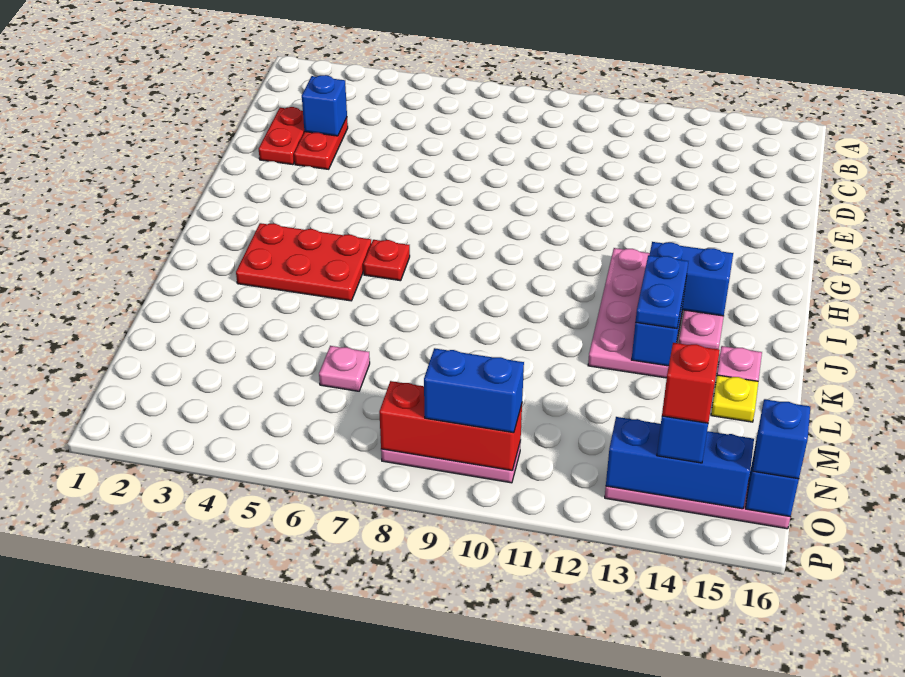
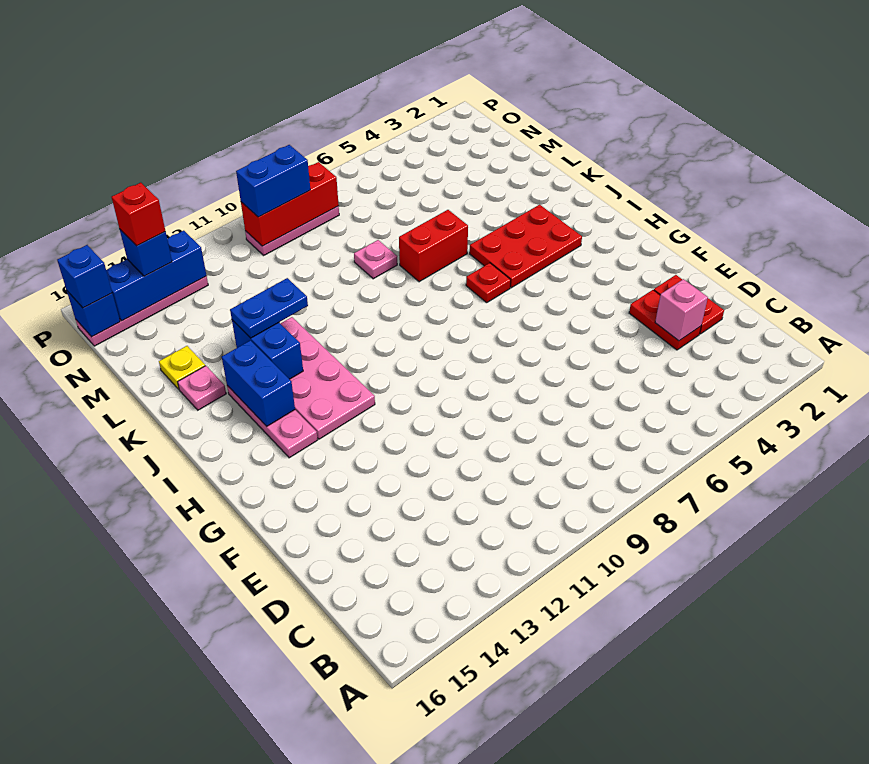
blue brick D3 level 2 -> pink brick D3 level 2
blue brick I13:I14 level 2 -> blue brick I14:J14 level 2
blue plate J13:K13 level 3 -> blue plate K12:K13 level 3
none -> red brick K6:K7 level 1
pink plate M6 level 1 -> pink plate L8 level 1

